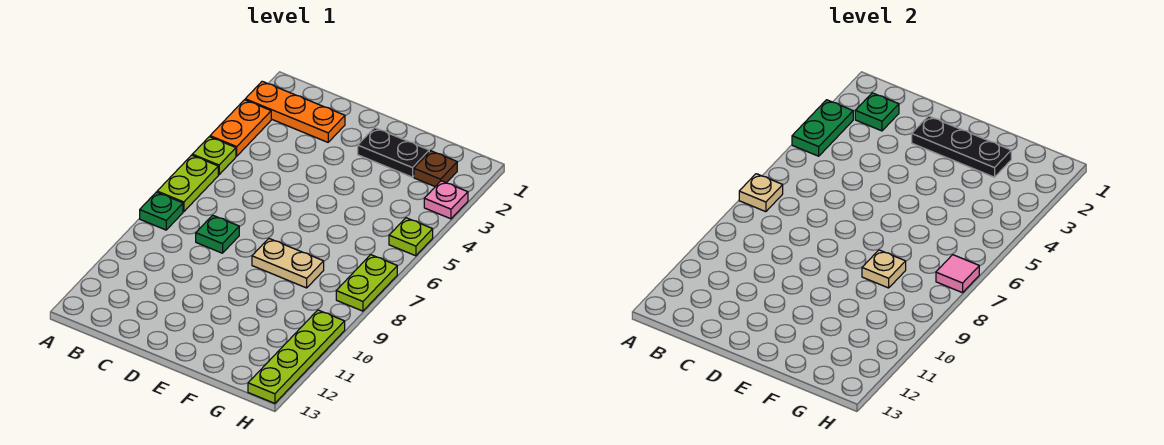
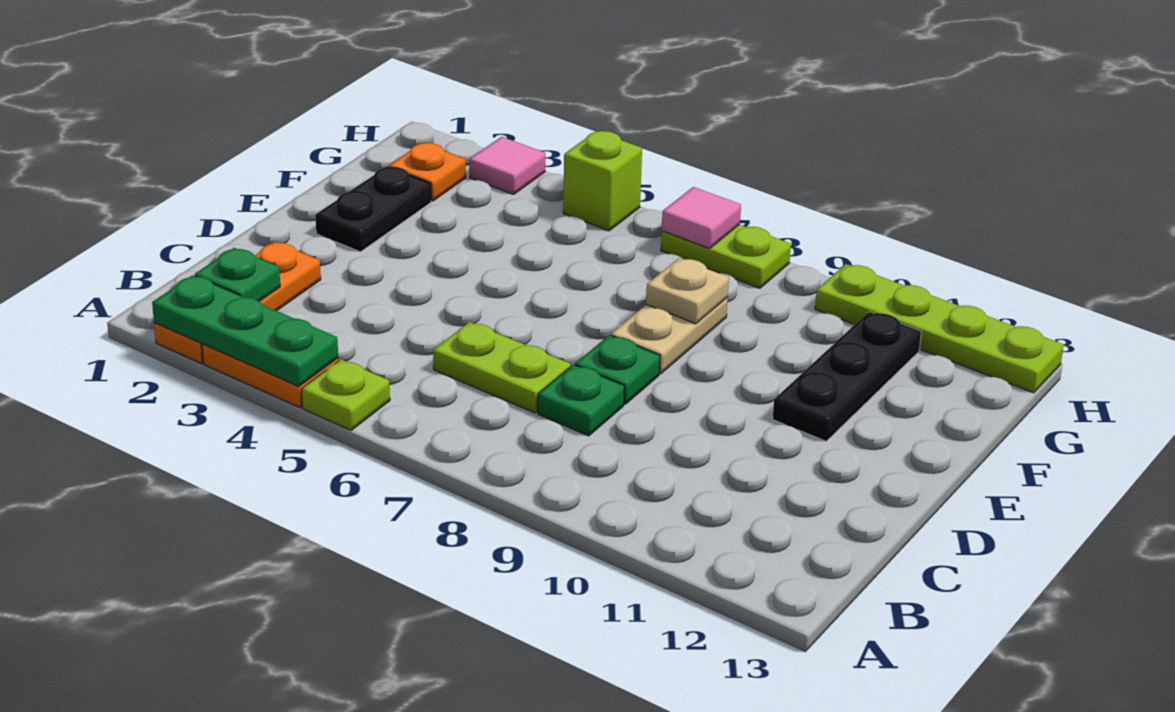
green plate A3:A4 level 2 -> green plate A2:A4 level 2
lime plate A6:A7 level 1 -> lime plate C6:C7 level 1
tan plate A7 level 2 -> none
green plate A8 level 1 -> green plate D8 level 1
black plate D2:F2 level 2 -> black plate E11:G11 level 1
brown plate G2 level 1 -> orange plate G2 level 1
pink plate H3 level 1 -> pink tile H3 level 1
lime plate H5 level 1 -> lime brick H5 level 1

